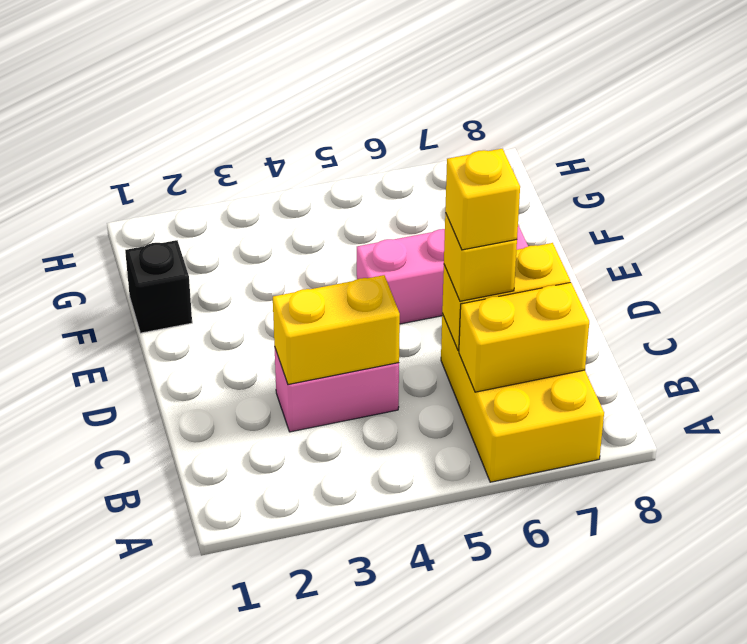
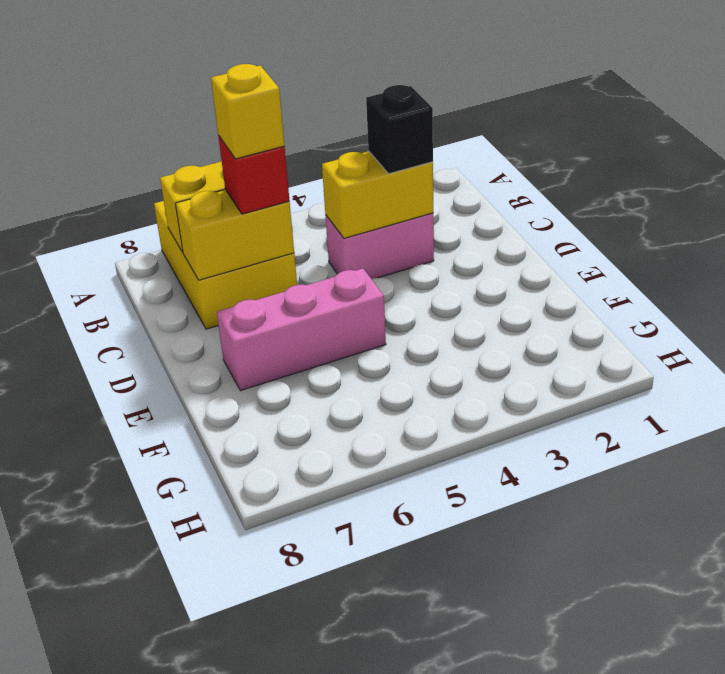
yellow brick C6 level 3 -> red brick C6 level 3
black brick F1 level 1 -> black brick C3 level 3

